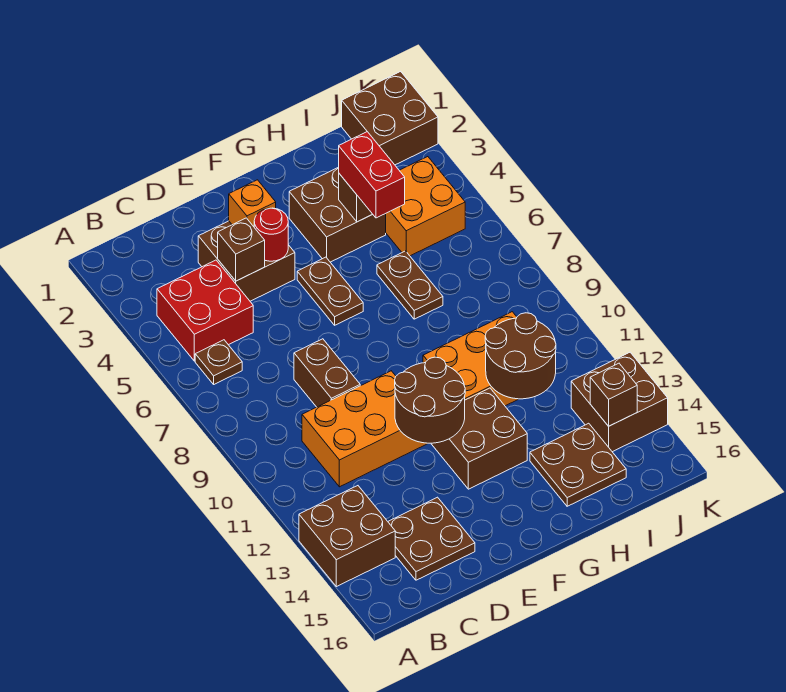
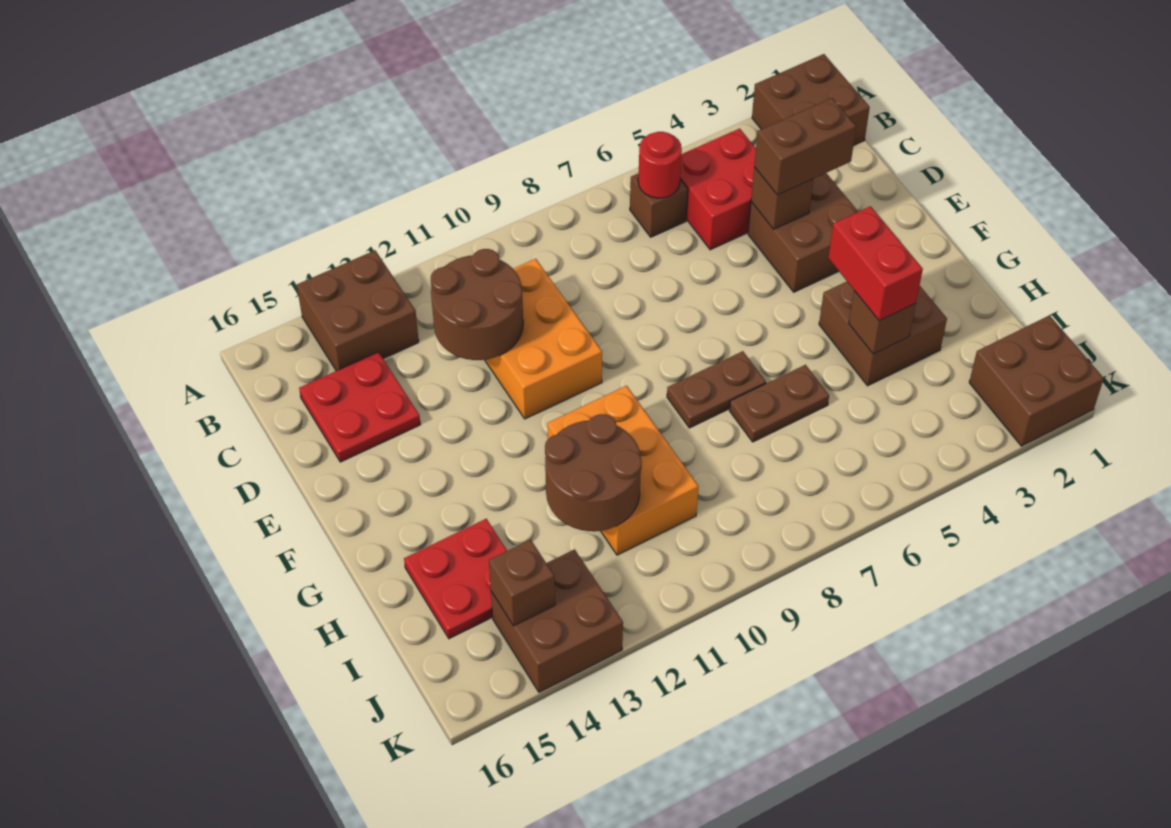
brown plate B6 level 1 -> brown brick B6 level 1
brown plate C14:D15 level 1 -> red plate C14:D15 level 1
brown brick D8:D9 level 1 -> brown brick D3:D4 level 3
orange brick E3 level 2 -> none
red round brick E4 level 2 -> red round brick B6 level 2
brown round brick E11:F12 level 2 -> brown round brick C11:D12 level 2
brown plate F5:F6 level 1 -> brown plate G7:G8 level 1
brown brick F12:G13 level 1 -> brown brick A1:B2 level 1
red brick H4:H5 level 3 -> red brick G4:H4 level 3
brown plate H14:I15 level 1 -> red plate H14:I15 level 1
orange brick I4:J5 level 1 -> none

